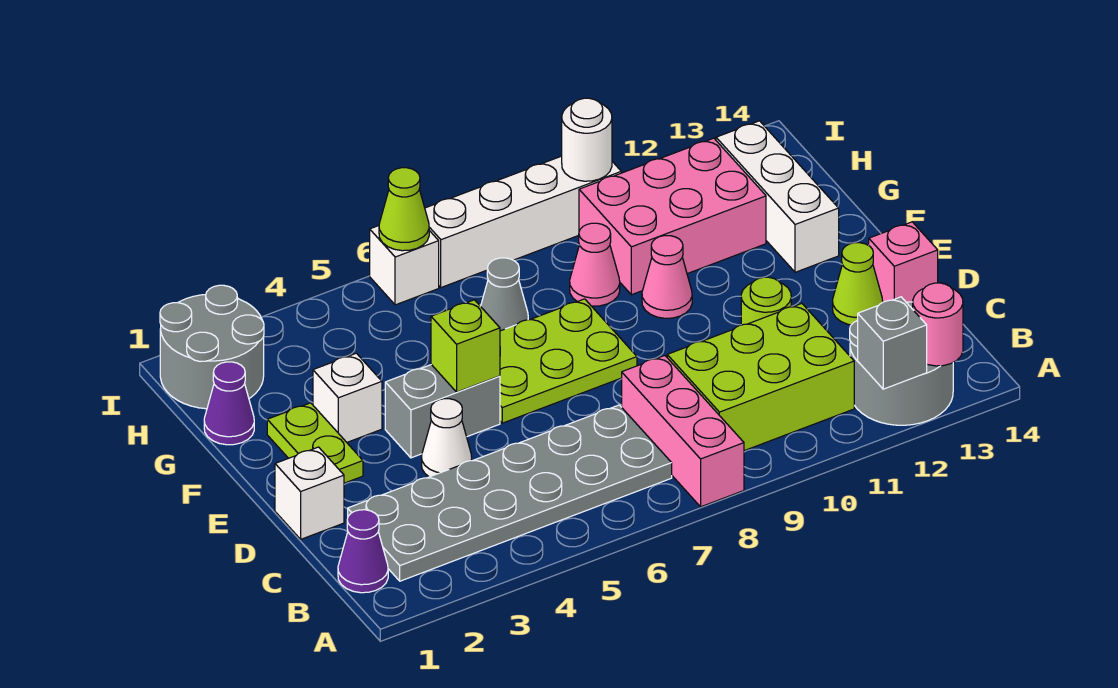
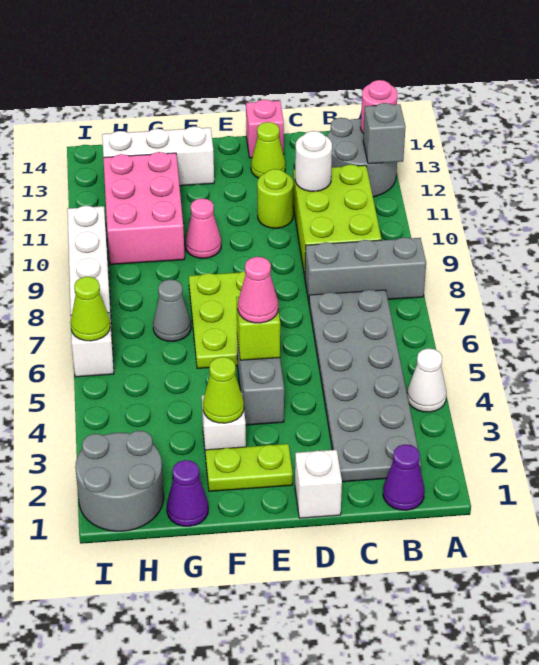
pink brick A8:C8 level 1 -> grey brick A8:C8 level 1
white cone D4 level 1 -> white cone A4 level 1
none -> lime cone F3 level 2
pink cone G9 level 1 -> pink cone E5 level 3
white round brick I10 level 2 -> white round brick C11 level 2

